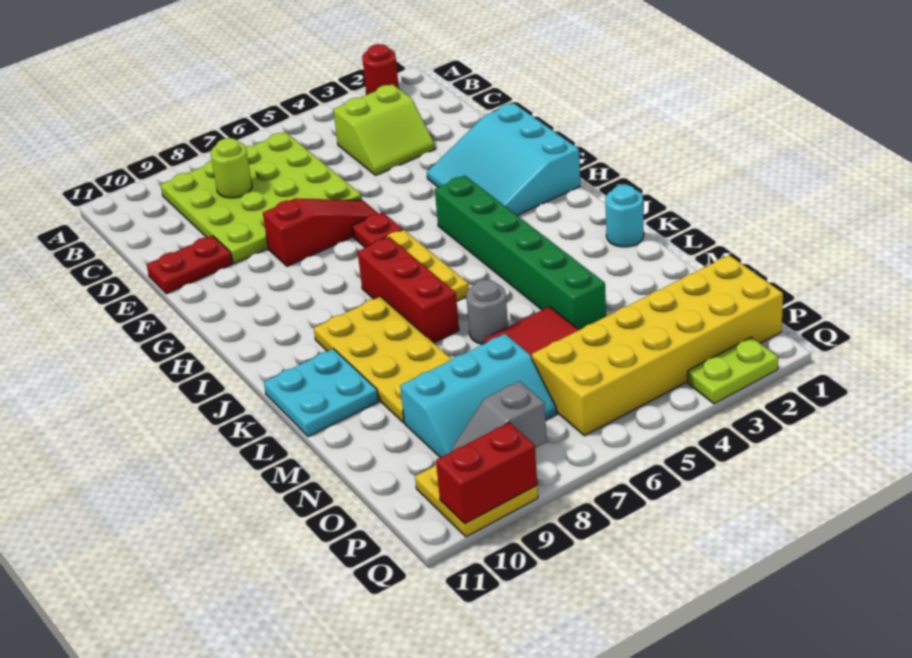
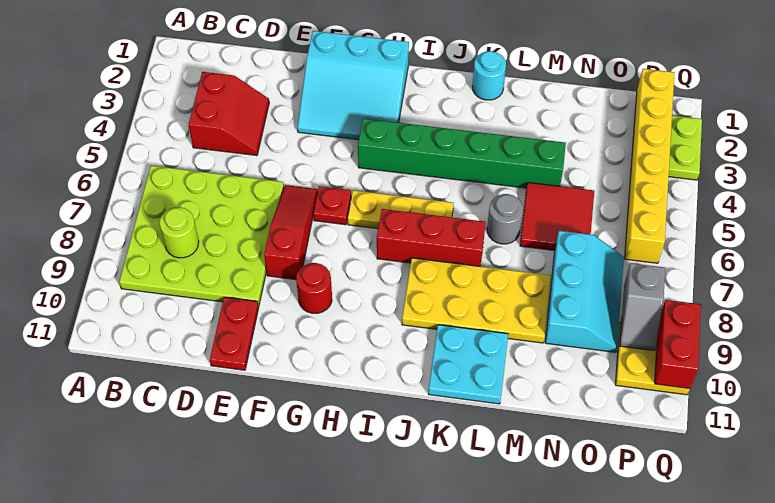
red round brick A2 level 1 -> red round brick G9 level 1
lime slope C3:D4 level 1 top C -> red slope C3:D4 level 1 top C
yellow brick O1:P6 level 1 -> yellow brick P1:P6 level 1

